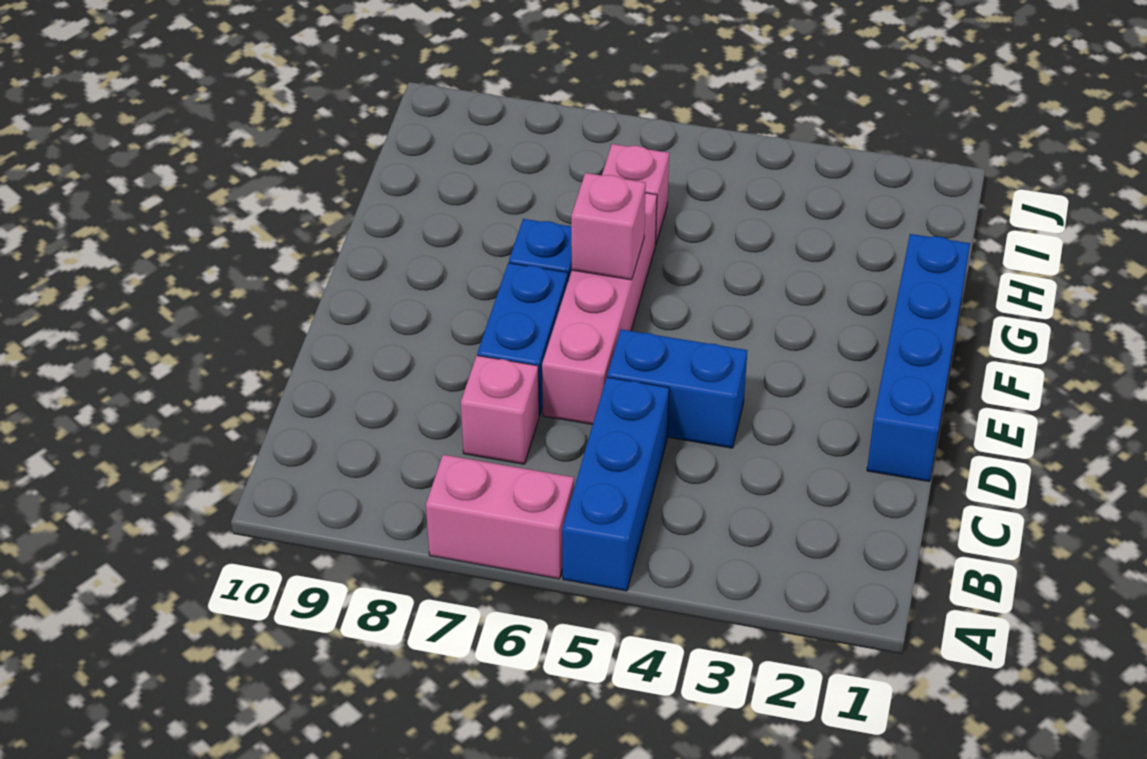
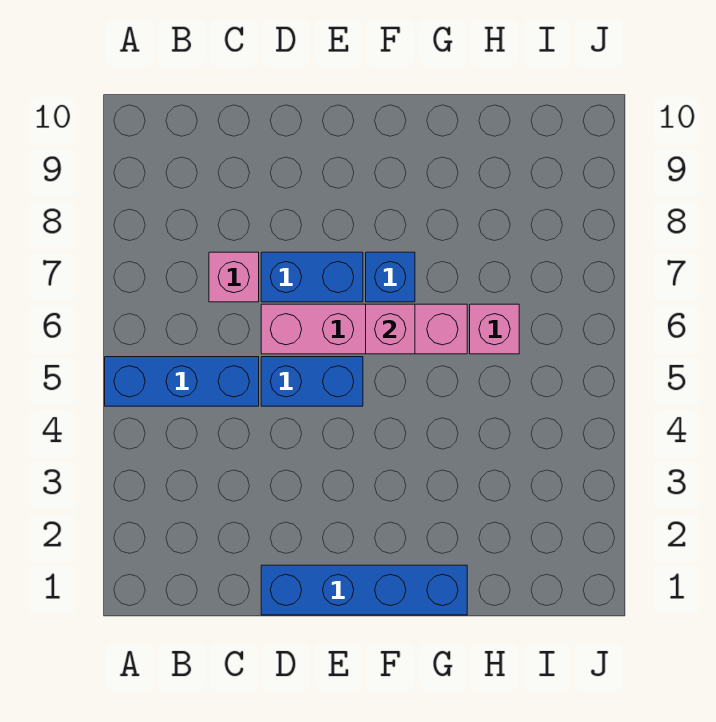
pink brick A6:A7 level 1 -> none
blue brick D4:D5 level 1 -> blue brick D5:E5 level 1

